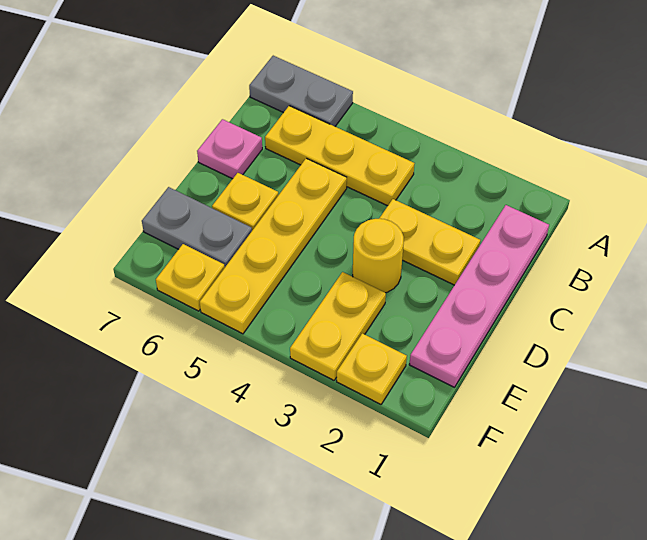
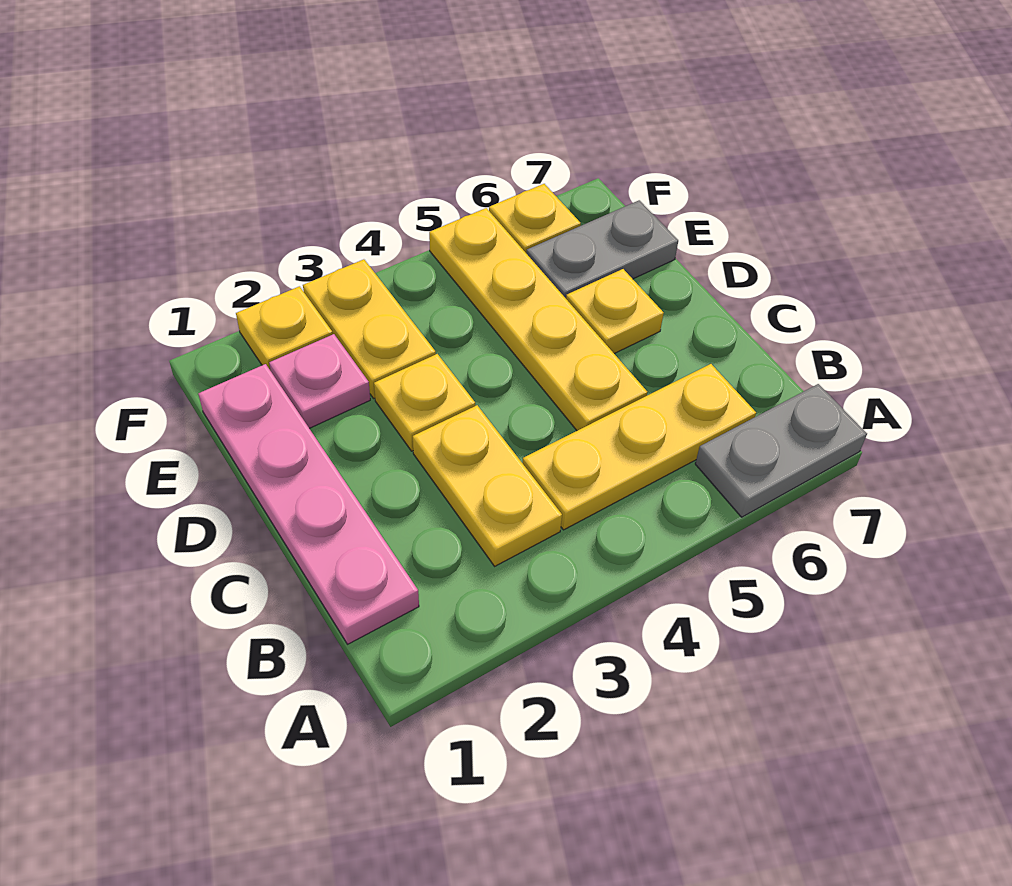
yellow plate C2:C3 level 1 -> yellow plate B3:C3 level 1
pink plate C7 level 1 -> pink plate E2 level 1
yellow round brick D3 level 1 -> yellow plate D3 level 1

